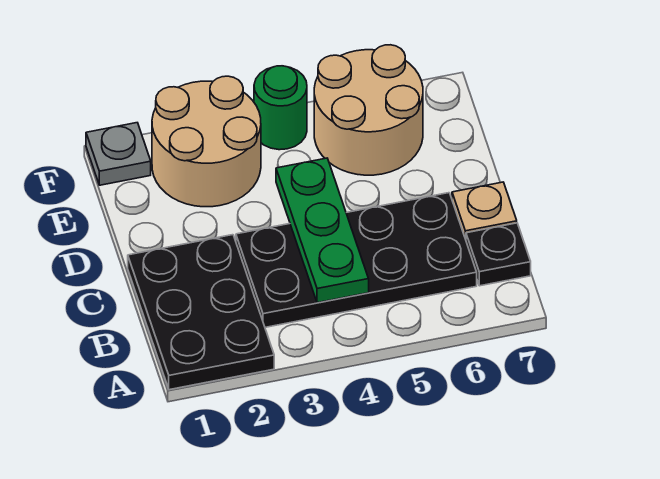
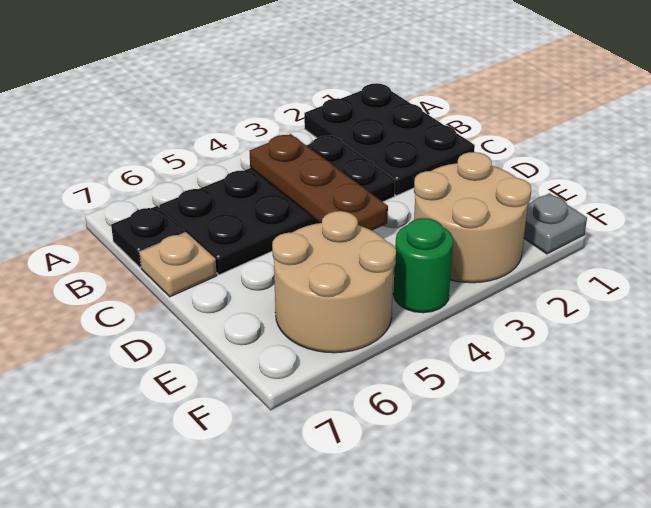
green plate B4:D4 level 2 -> brown plate B4:D4 level 2

